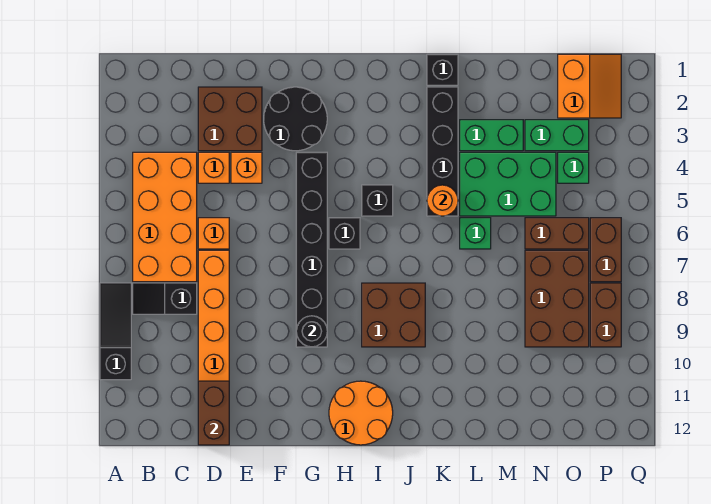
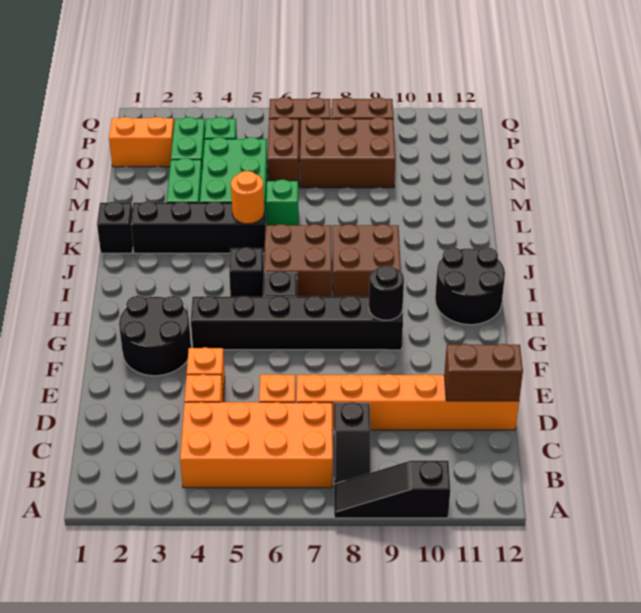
brown brick D2:E3 level 1 -> brown brick I6:J7 level 1
orange round brick H11:I12 level 1 -> black round brick H11:I12 level 1

